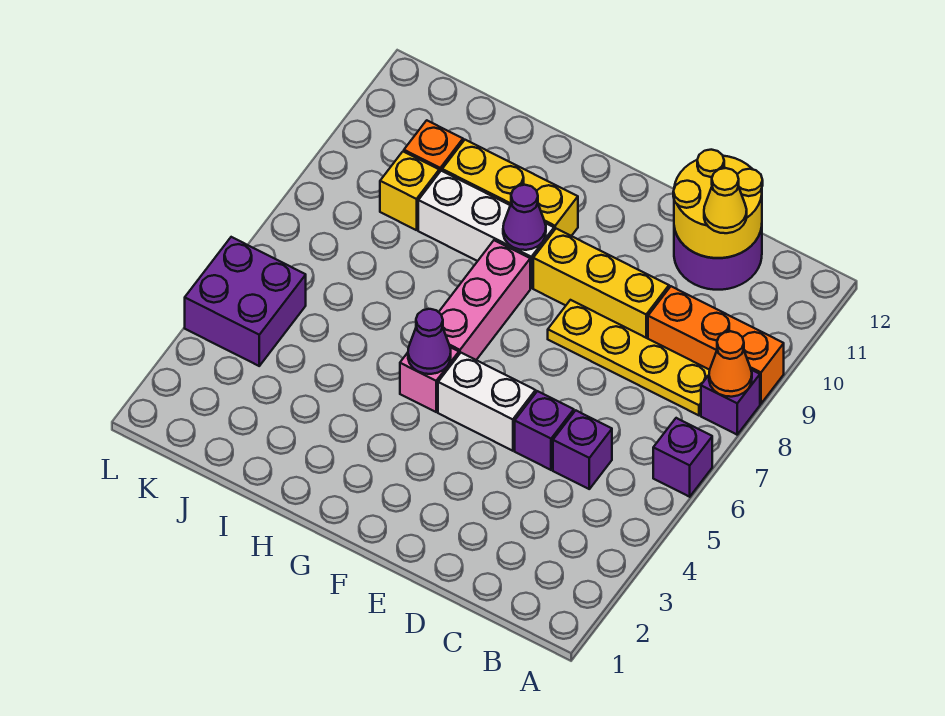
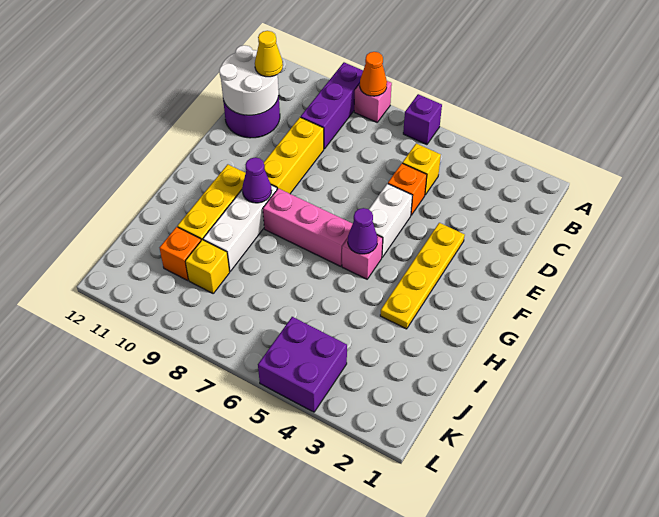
purple brick A8 level 1 -> pink brick A8 level 1
orange brick A9:C9 level 1 -> purple brick A9:C9 level 1
yellow plate B8:E8 level 1 -> yellow plate E3:H3 level 1
purple brick C5 level 1 -> yellow brick C5 level 1
yellow round brick C11:D12 level 2 -> white round brick C11:D12 level 2
purple brick D5 level 1 -> orange brick D5 level 1

